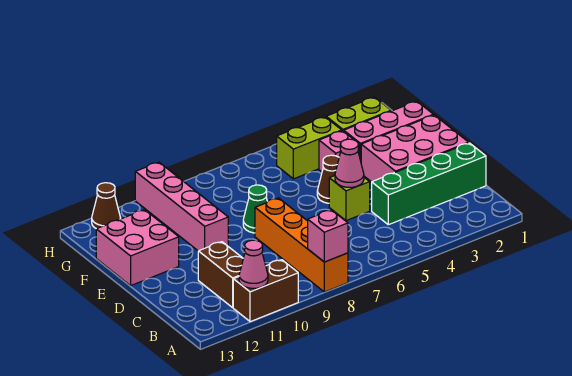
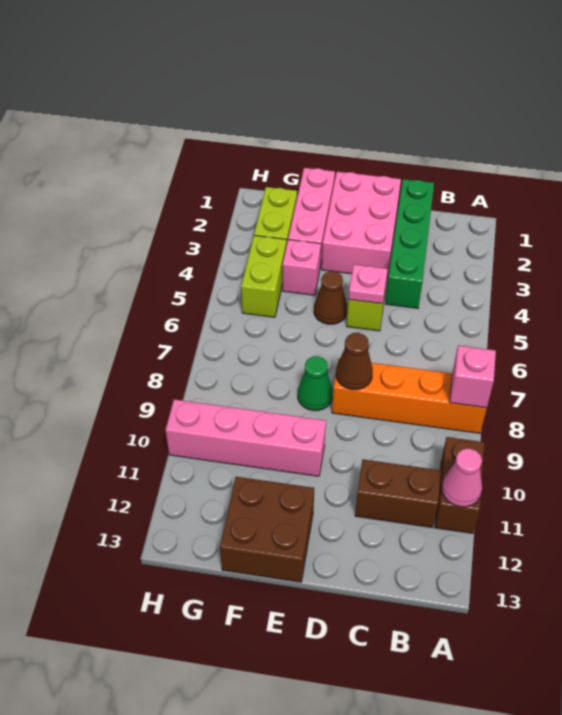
pink cone D5 level 2 -> pink plate D5 level 2
pink brick E12:F13 level 1 -> brown brick E12:F13 level 1
brown cone H12 level 1 -> brown cone D8 level 2

